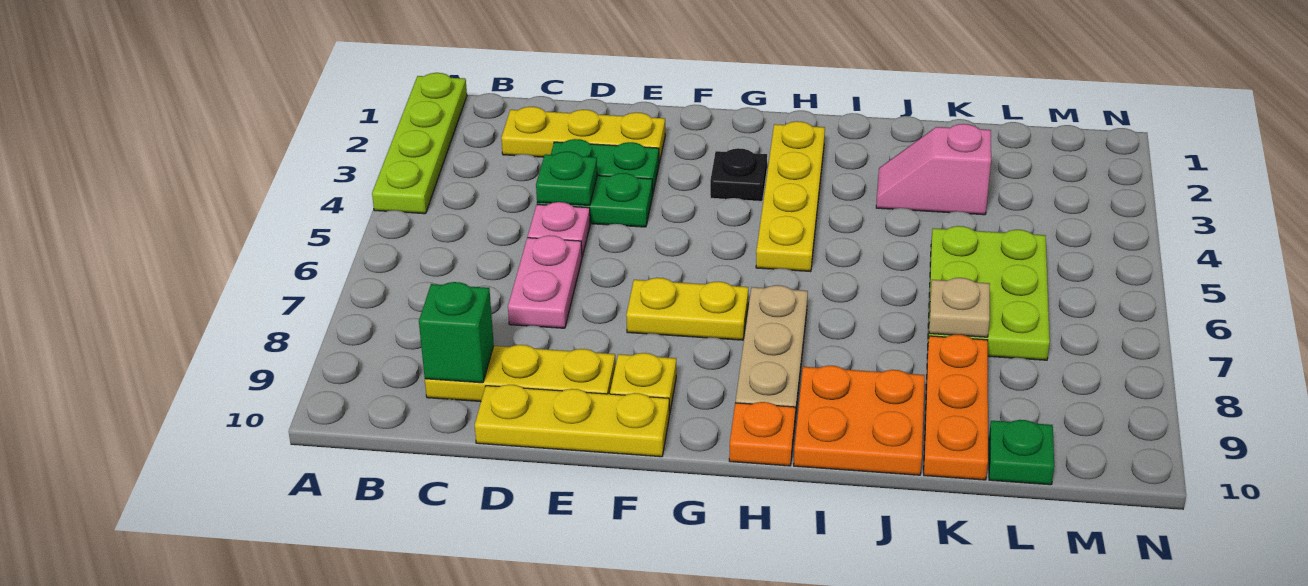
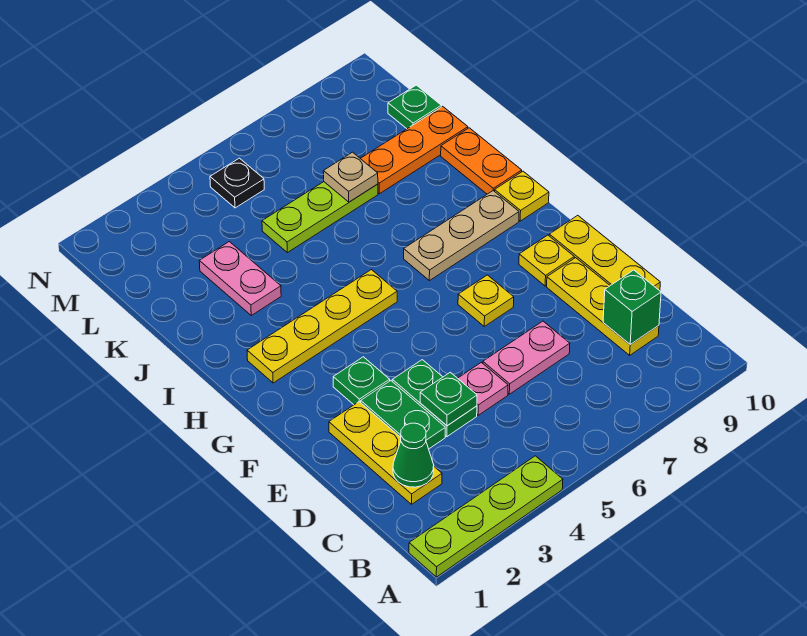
none -> green cone C2 level 2
none -> green plate F3 level 1
yellow plate F7:G7 level 1 -> yellow plate F7 level 1
black plate G3 level 1 -> black plate M5 level 1
orange plate H10 level 1 -> yellow plate H10 level 1
orange plate I9:J10 level 1 -> orange plate I10:J10 level 1
pink slope J3:K3 level 1 top K -> pink plate J3:K3 level 1
lime plate K5:L7 level 1 -> lime plate K5:K7 level 1

